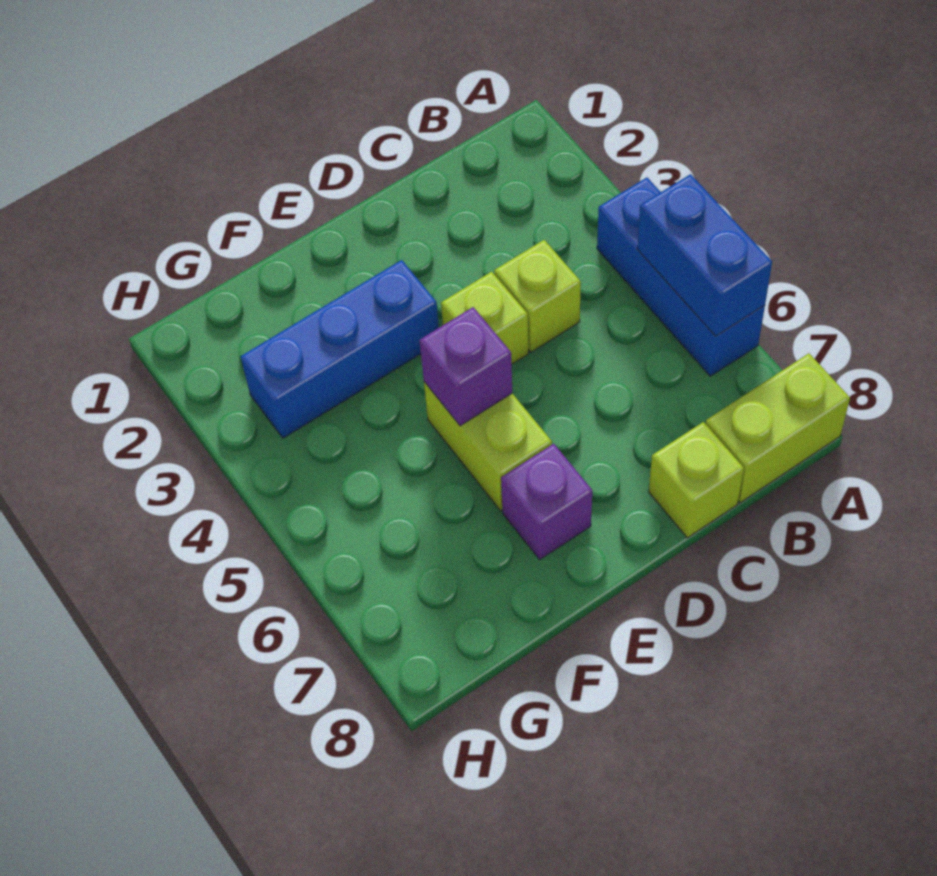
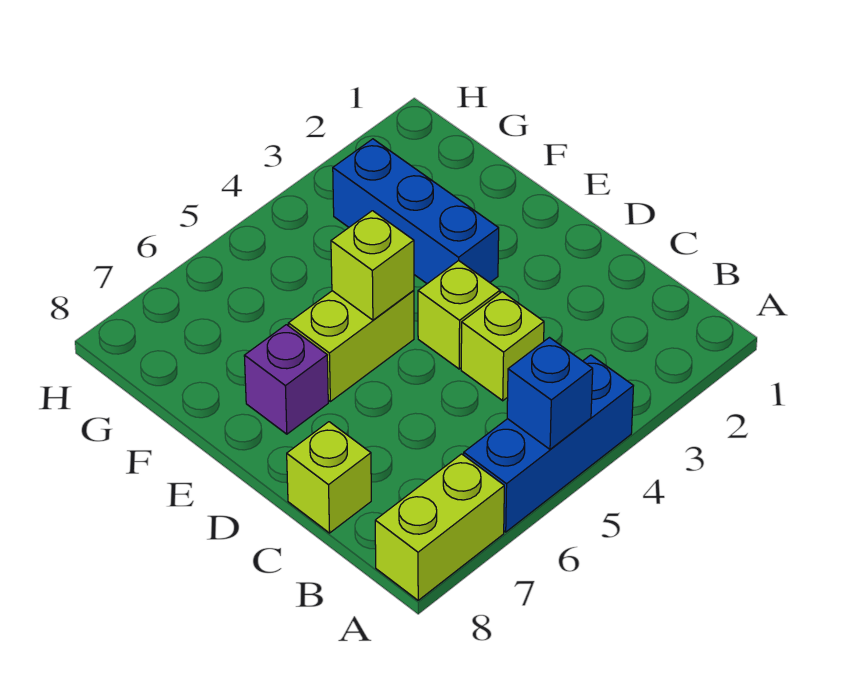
blue brick A5:A6 level 2 -> blue brick A5 level 2
lime brick A8:B8 level 1 -> lime brick A7:A8 level 1
purple brick E5 level 2 -> lime brick E5 level 2

